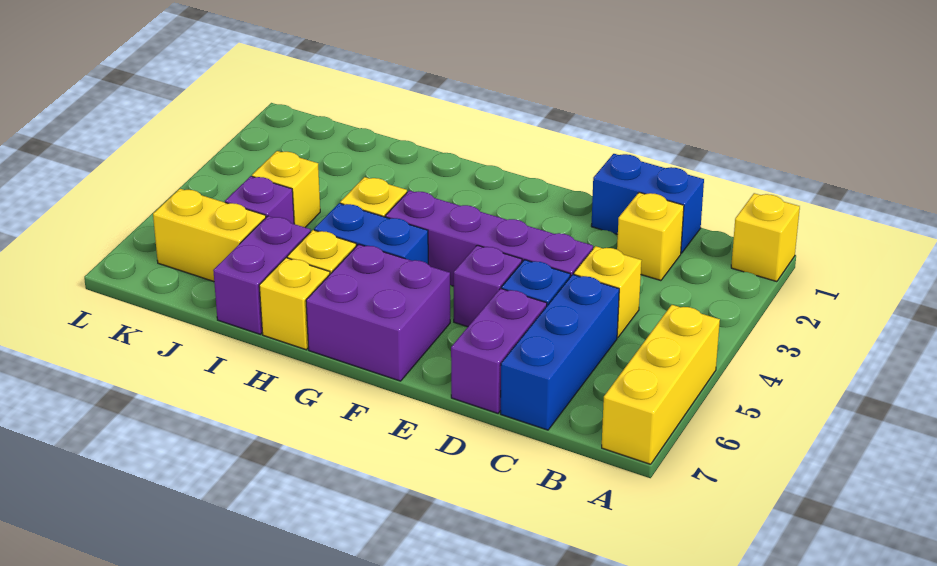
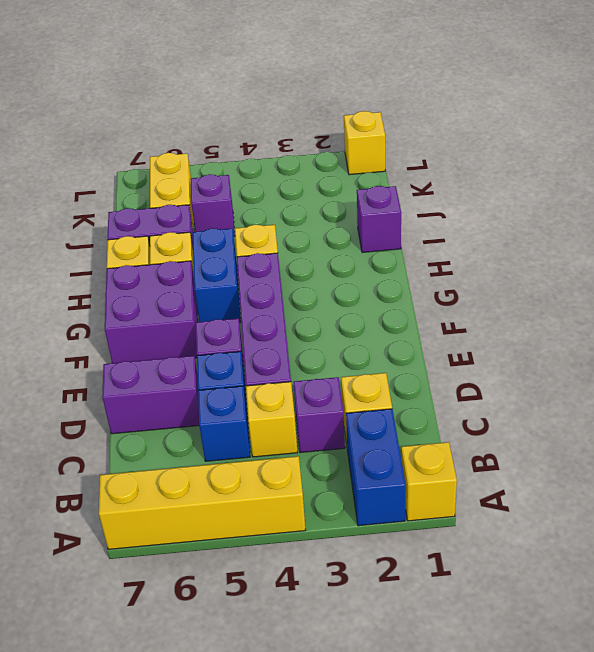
yellow brick A5:A7 level 1 -> yellow brick A4:A7 level 1
blue brick C1:D1 level 1 -> blue brick A2:B2 level 1
none -> purple brick C3 level 1
blue brick C5:C7 level 1 -> blue brick C5 level 1
none -> purple brick I1 level 1
yellow brick J4 level 1 -> yellow brick L1 level 1

